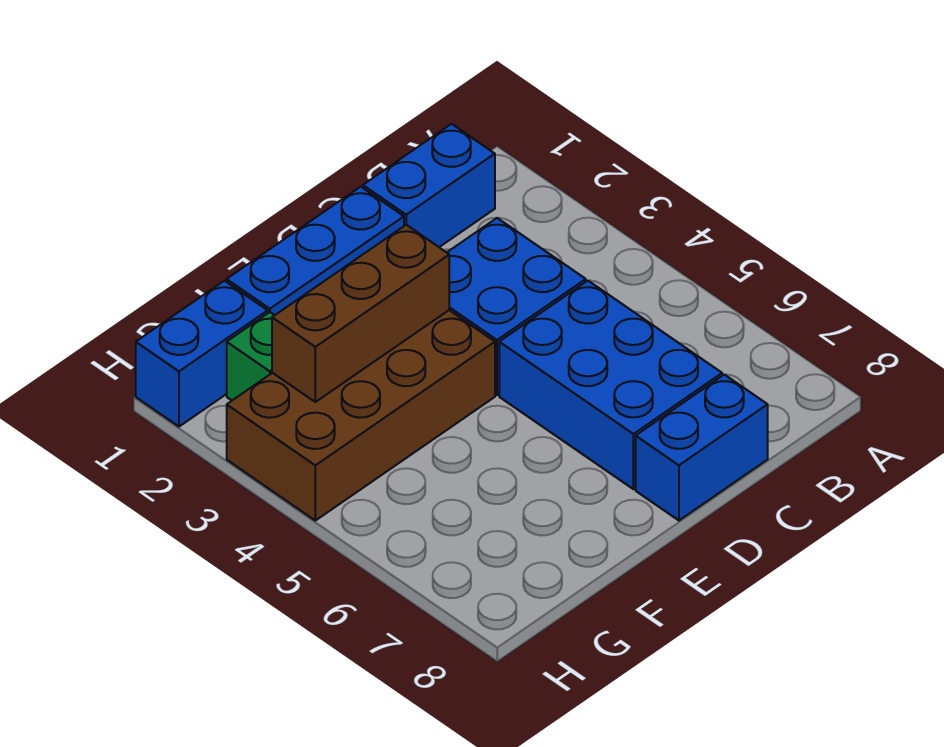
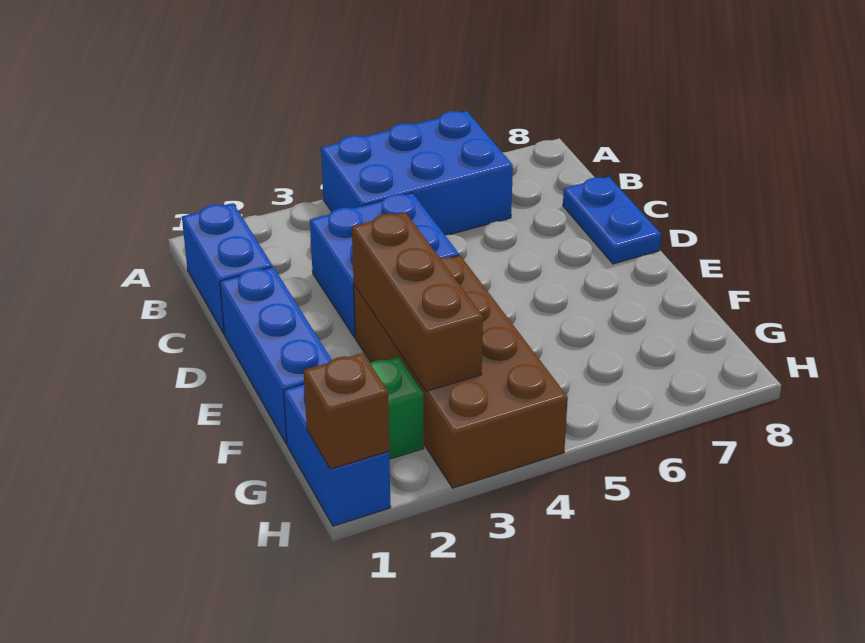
blue brick C5:D7 level 1 -> blue brick A4:B6 level 1
blue brick C8:D8 level 1 -> blue plate C8:D8 level 1
none -> brown brick H1 level 2

